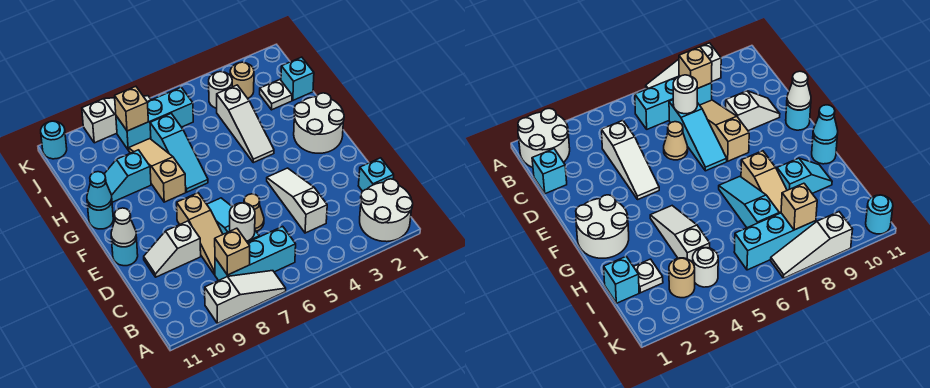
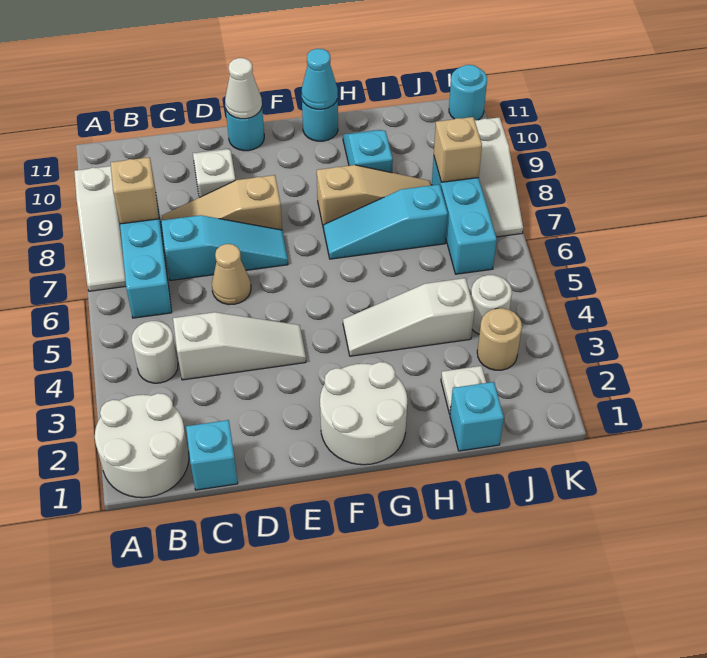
white round brick C7 level 2 -> white round brick B4 level 1

